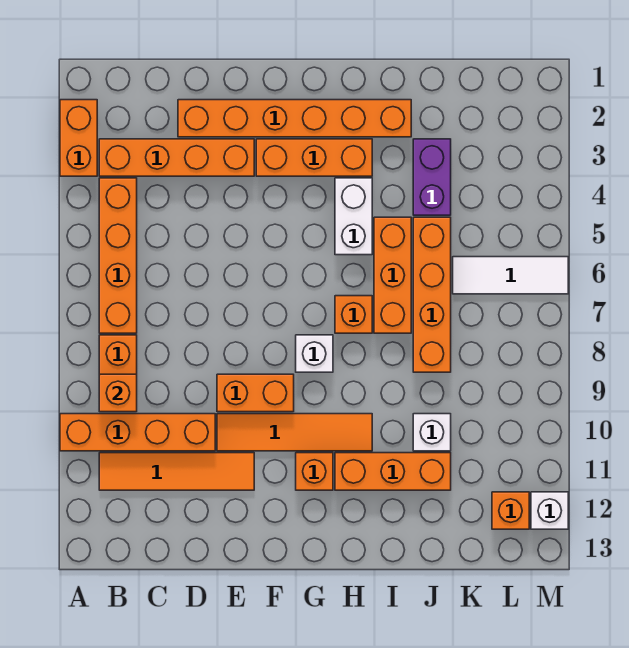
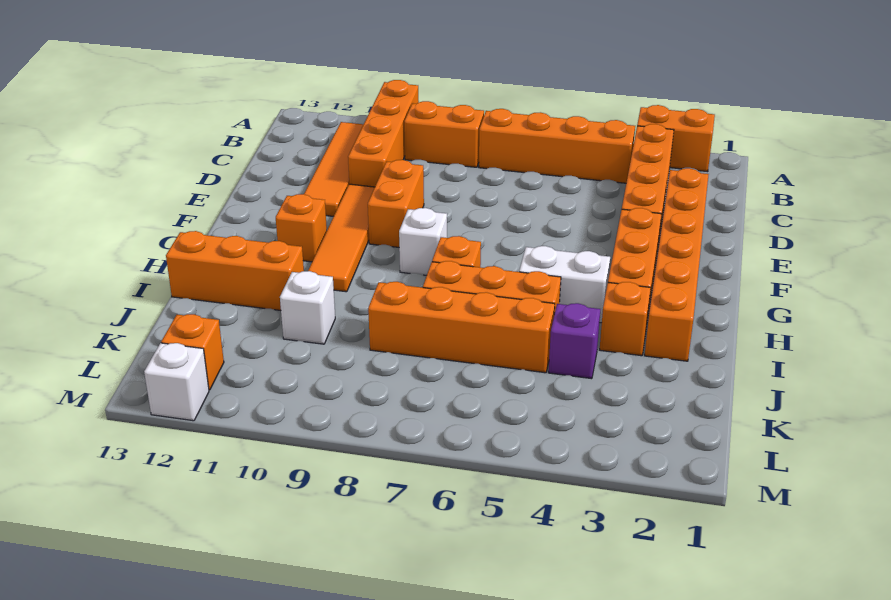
orange brick B9 level 2 -> orange brick I3 level 1
orange brick H11:J11 level 1 -> orange brick I11:I13 level 1
purple brick J3:J4 level 1 -> purple brick J4 level 1
white tile K6:M6 level 1 -> none

